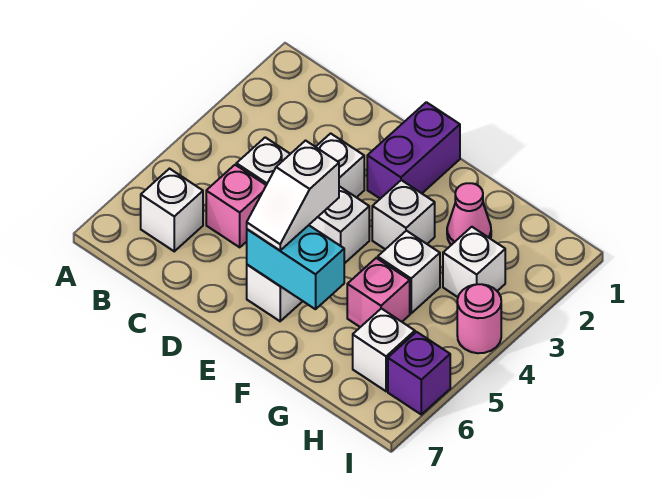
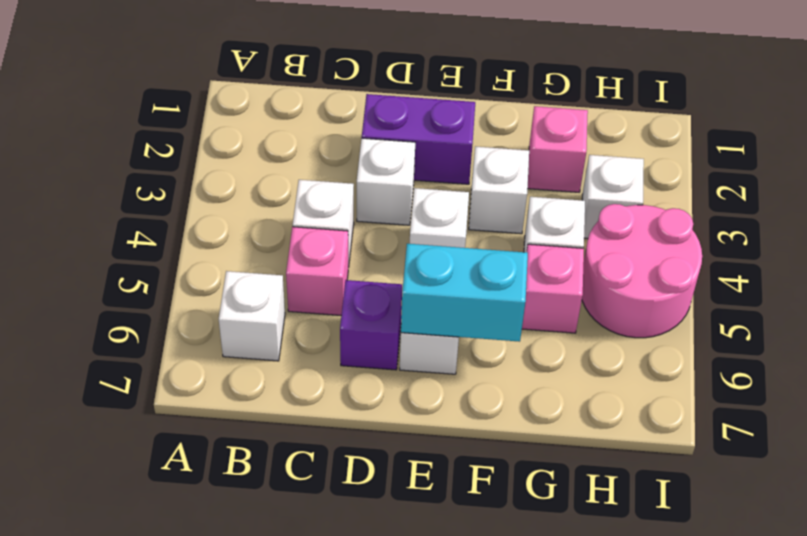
purple brick E1:E2 level 1 -> purple brick D2:E2 level 1
white slope E5:E6 level 3 top 5 -> none
pink cone G2 level 1 -> pink brick G2 level 1
white brick H6 level 1 -> none
pink round brick I4 level 1 -> pink round brick H4:I5 level 1
purple brick I6 level 1 -> purple brick D6 level 1

